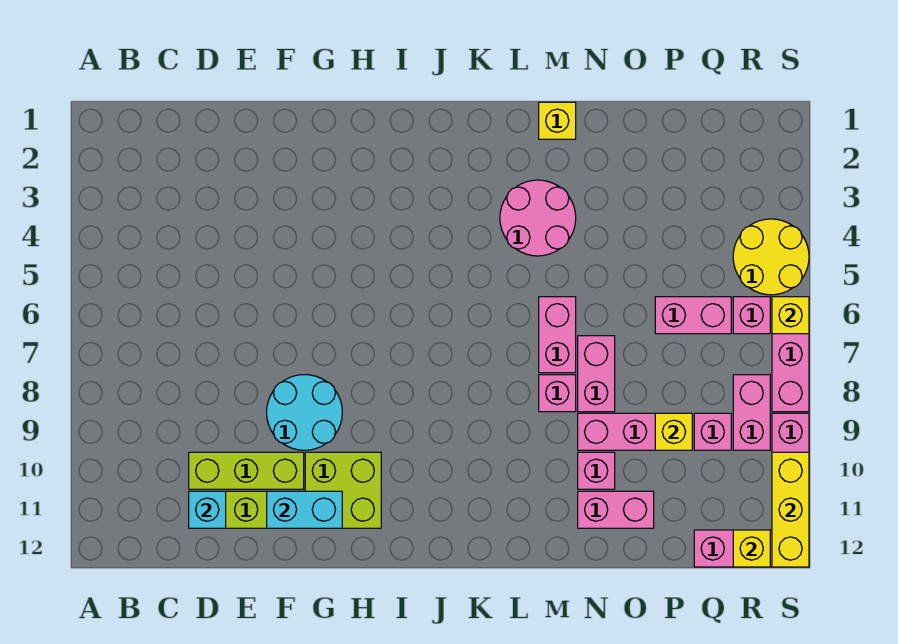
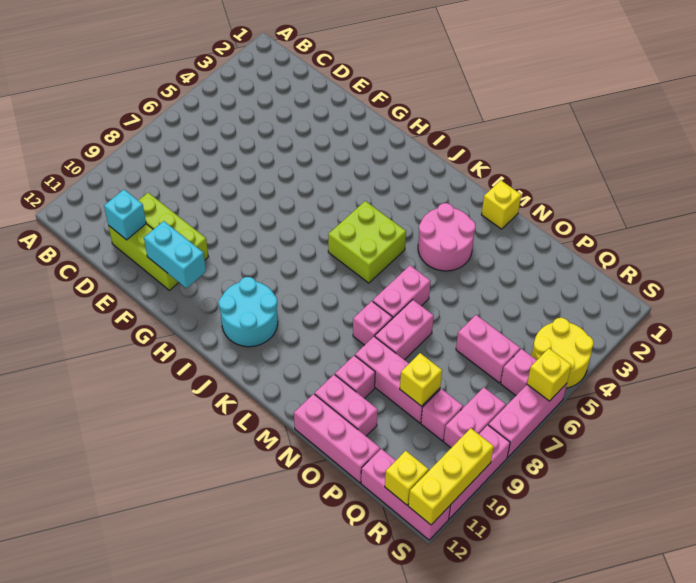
cyan round brick F8:G9 level 1 -> cyan round brick I10:J11 level 1
lime brick G10:H11 level 1 -> lime brick J5:K6 level 1
none -> pink brick N12:P12 level 1

